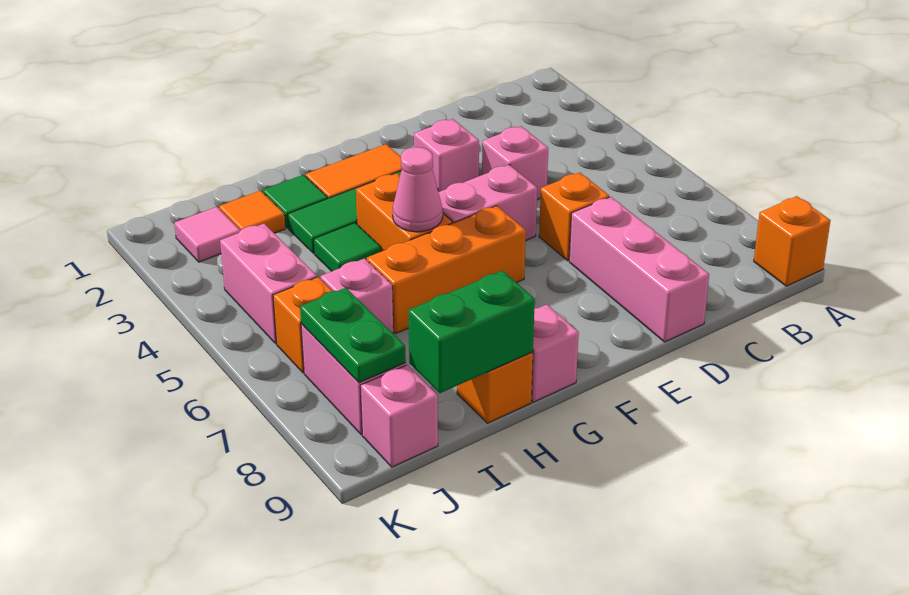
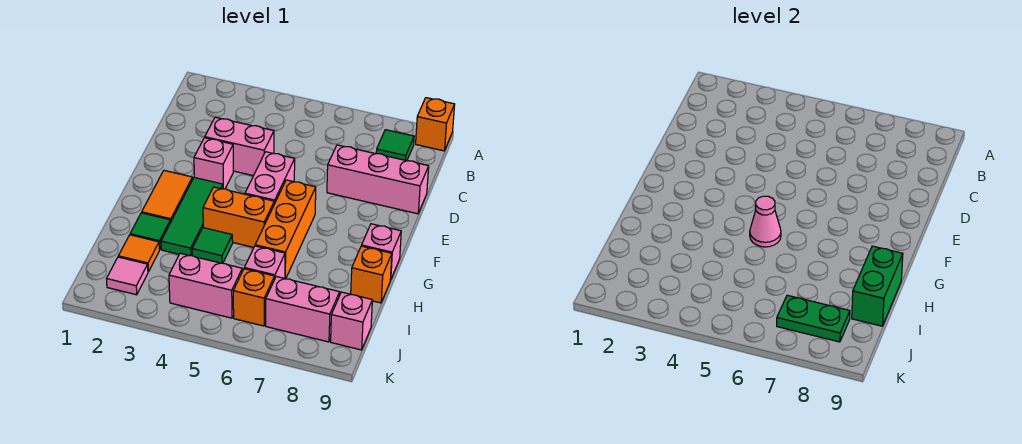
none -> green tile B8 level 1
pink brick D4 level 1 -> pink brick D3:D4 level 1
orange brick D6 level 1 -> none

